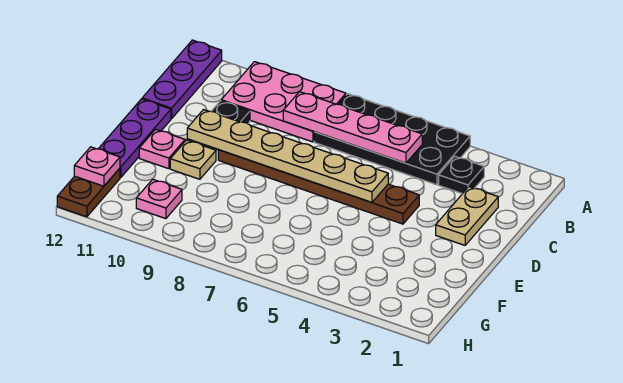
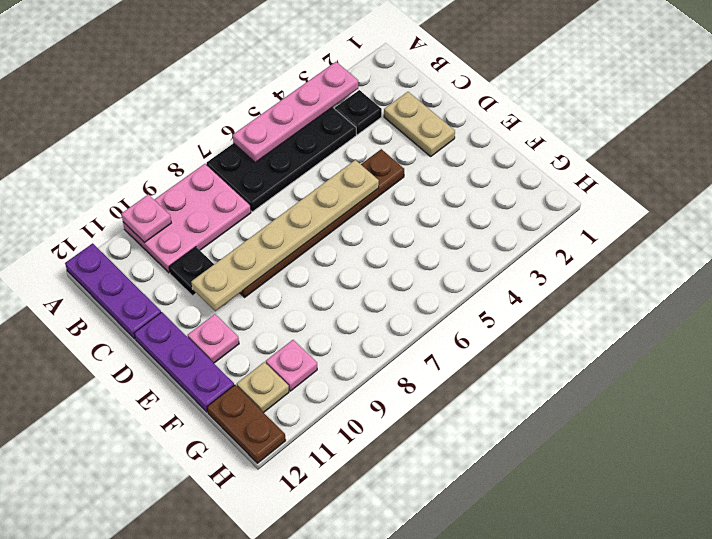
pink plate B5:B8 level 2 -> pink plate A3:A6 level 2
tan plate E10 level 1 -> tan plate G11 level 1
pink plate G12 level 2 -> pink plate A10 level 2

